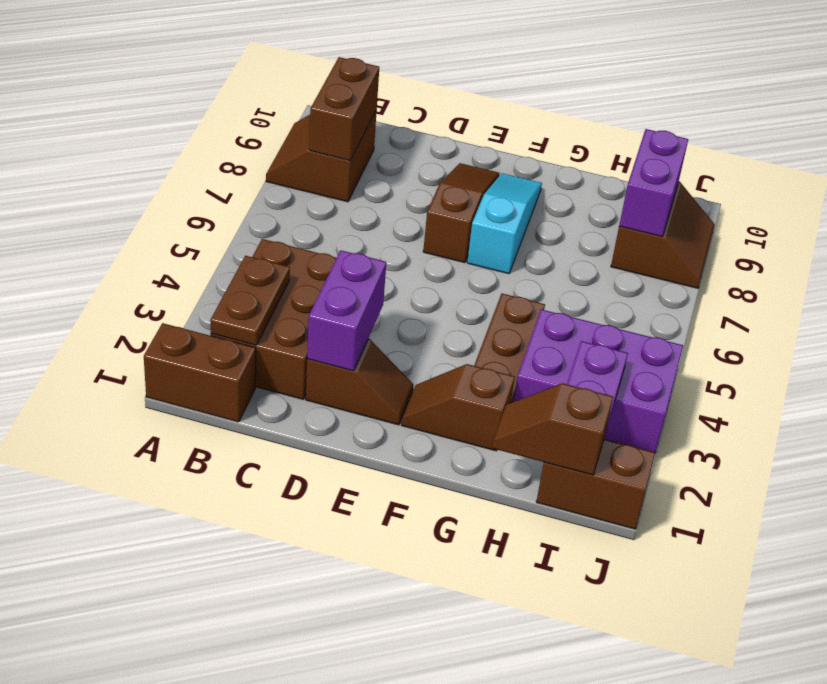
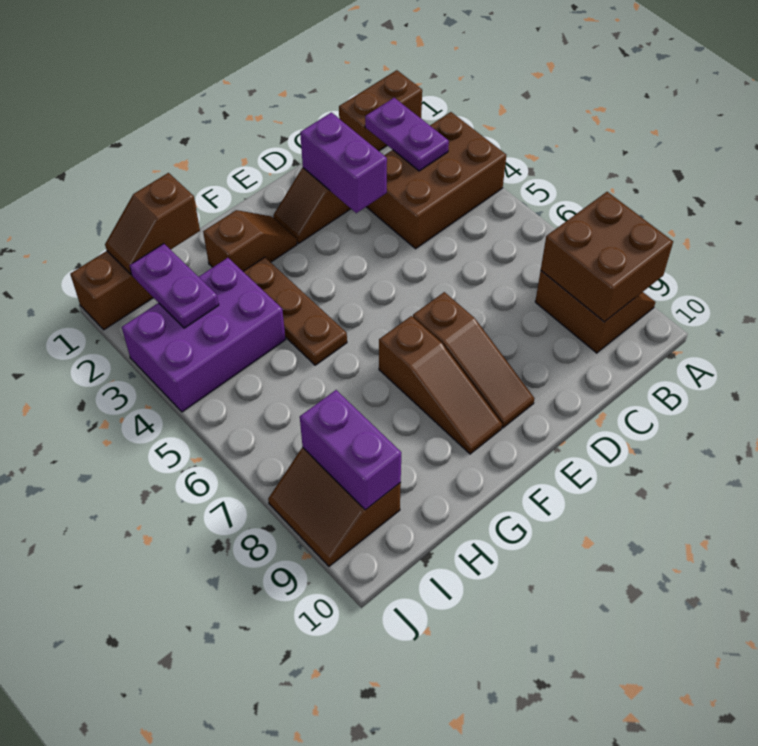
brown brick B2:C4 level 1 -> brown brick A3:C4 level 1
brown plate B2:B3 level 2 -> purple plate B2:B3 level 2
brown brick B8:B9 level 2 -> brown brick A8:B9 level 2
cyan slope F7:F9 level 1 top 7 -> brown slope F7:F9 level 1 top 7
brown slope H1:I1 level 2 top I -> brown slope H1:I1 level 2 top H

